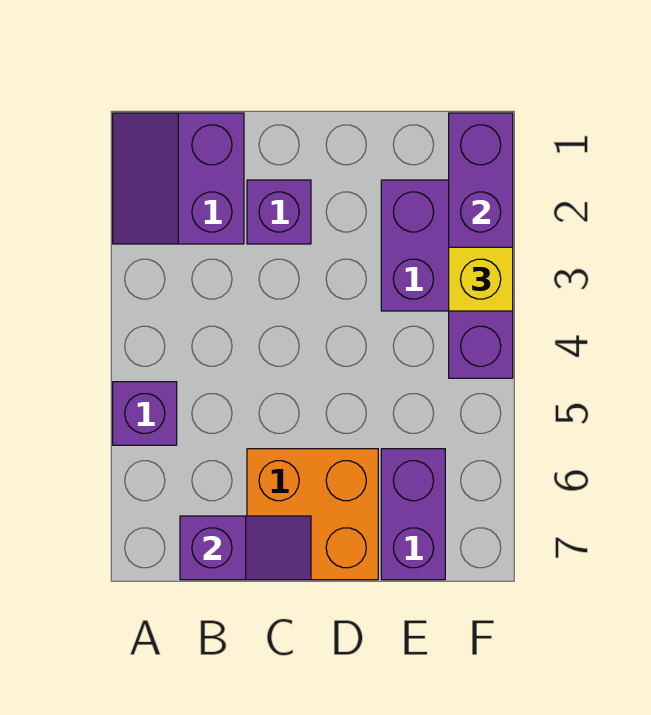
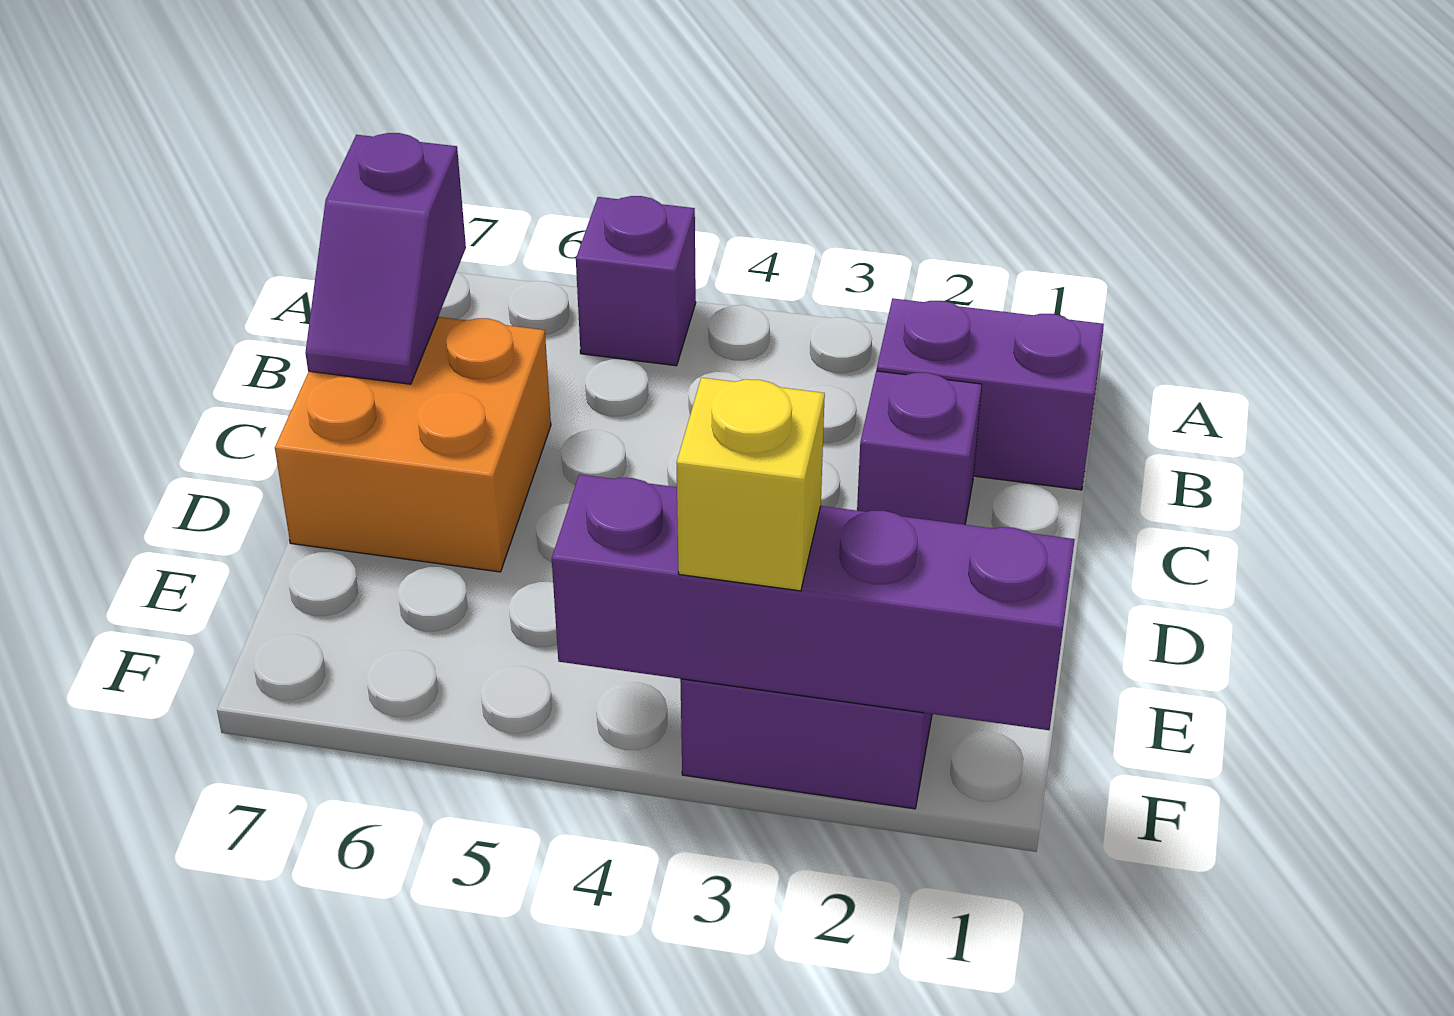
purple brick E6:E7 level 1 -> none

